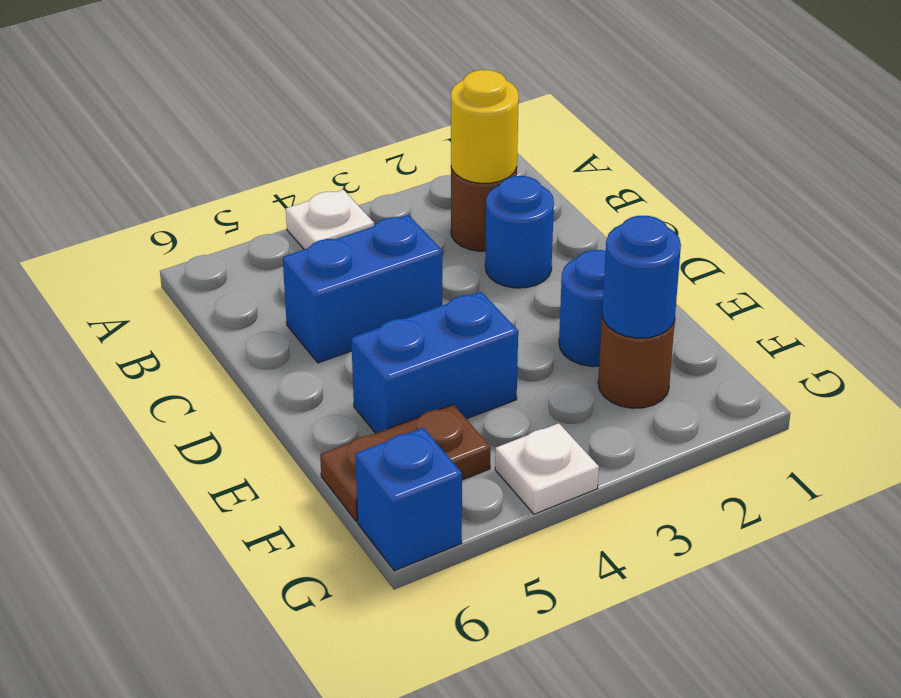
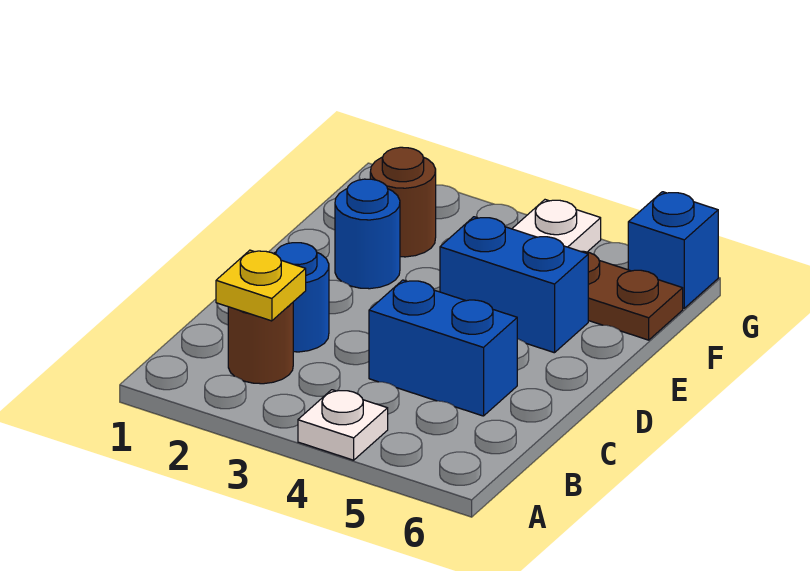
yellow round brick B2 level 2 -> yellow plate B2 level 2
blue round brick F2 level 2 -> none

